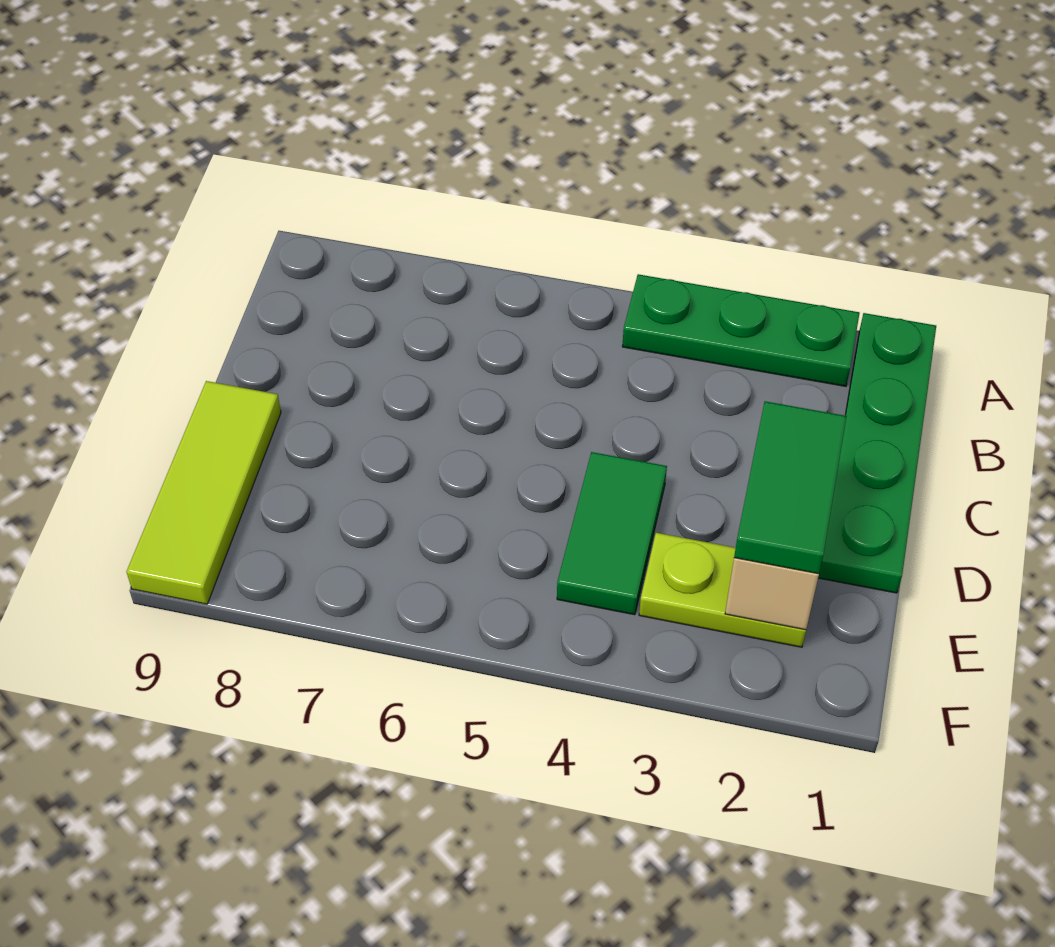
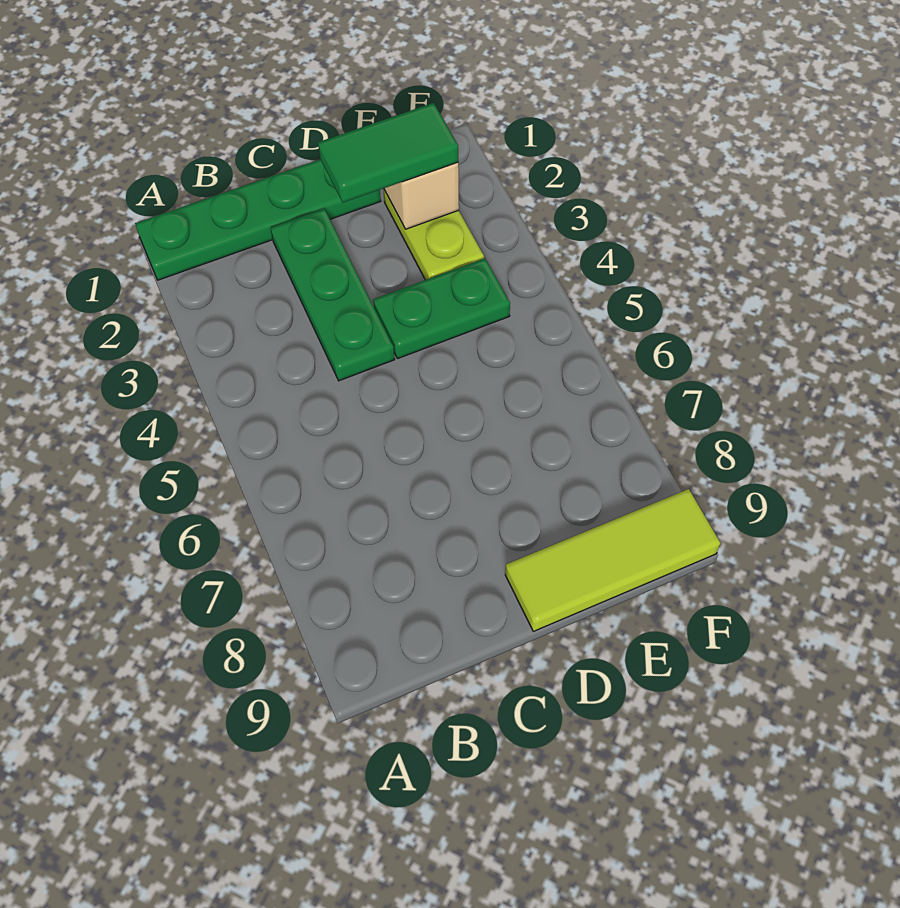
green plate A2:A4 level 1 -> green plate C2:C4 level 1
green tile D4:E4 level 1 -> green plate D4:E4 level 1

